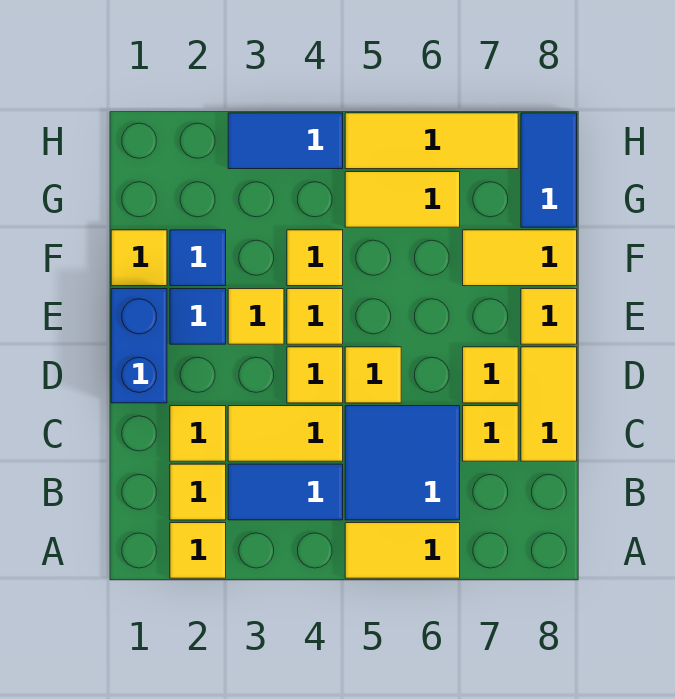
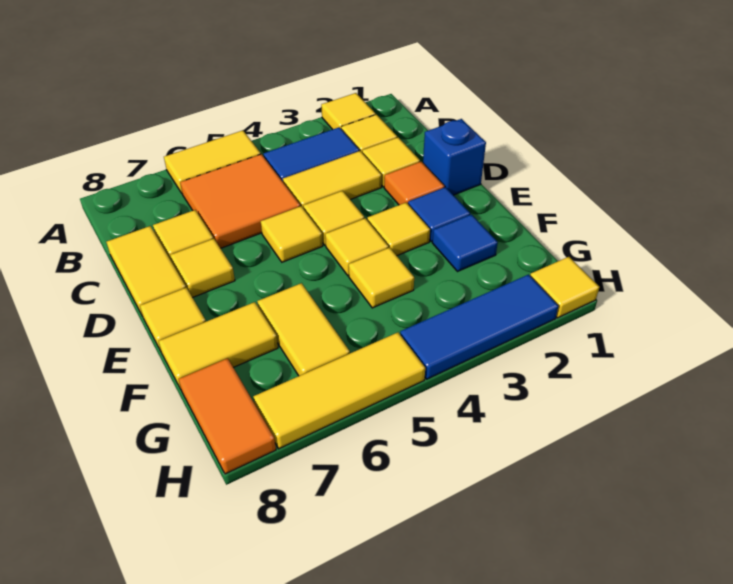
blue tile B5:C6 level 1 -> orange tile B5:C6 level 1
blue brick D1:E1 level 1 -> blue brick D1 level 1
none -> orange tile D2 level 1
yellow tile F1 level 1 -> yellow tile H1 level 1
yellow tile G5:G6 level 1 -> yellow tile F6:G6 level 1
blue tile G8:H8 level 1 -> orange tile G8:H8 level 1
blue tile H3:H4 level 1 -> blue tile H2:H4 level 1

